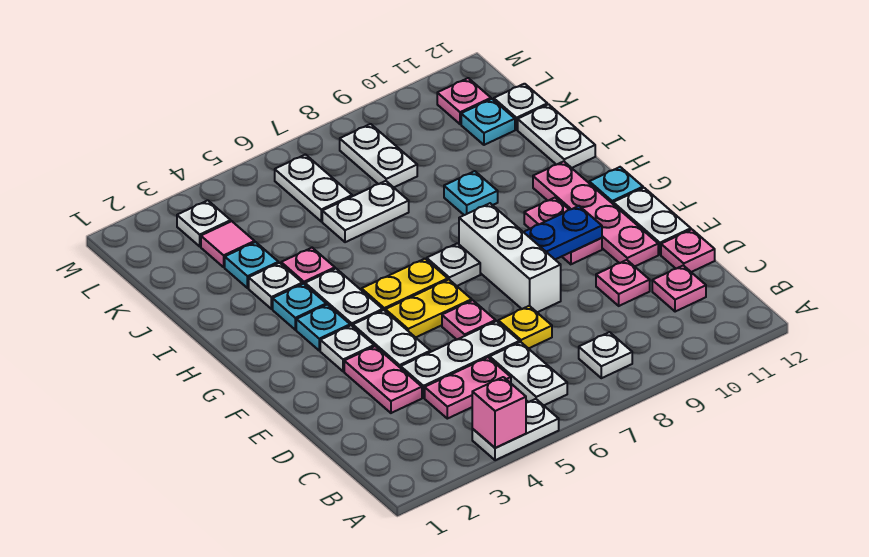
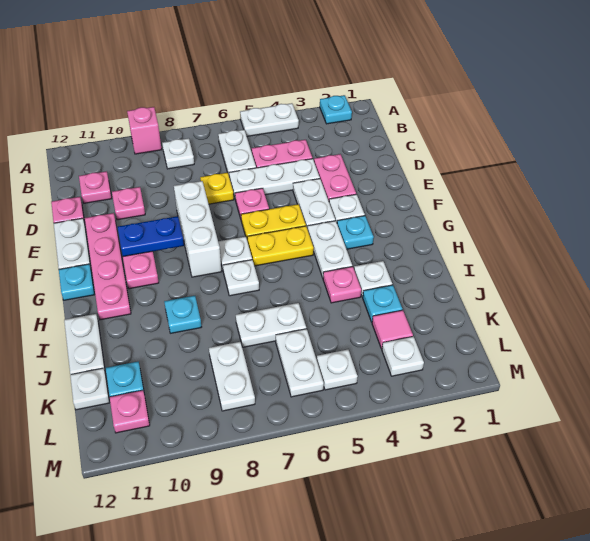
pink brick A4 level 2 -> pink brick A9 level 1
cyan plate H3 level 1 -> cyan plate A2 level 1
none -> white plate H7 level 1
none -> white plate L5 level 1

